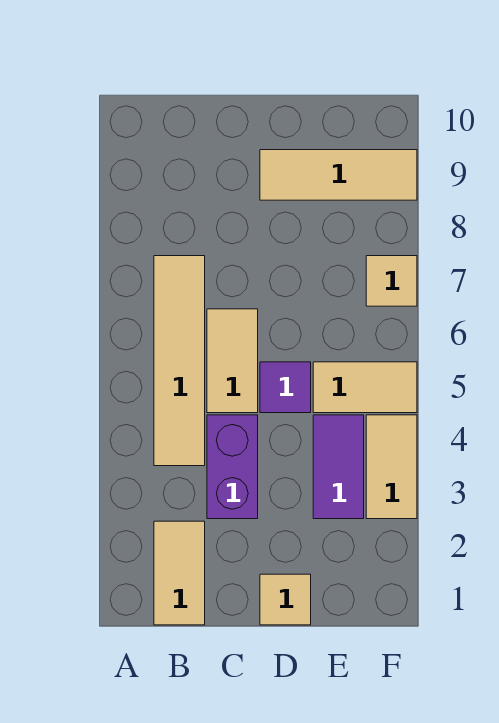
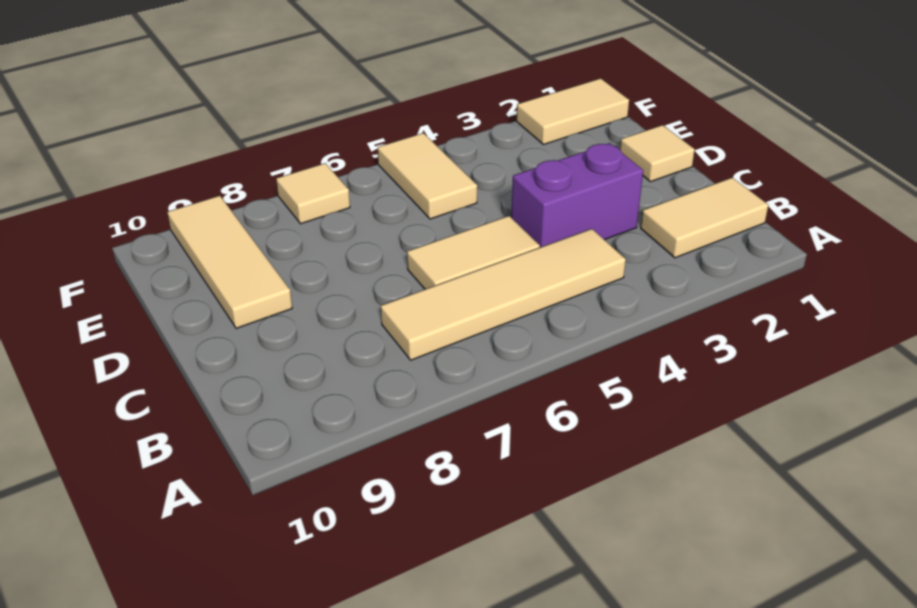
purple tile D5 level 1 -> none
purple tile E3:E4 level 1 -> none
tan tile F3:F4 level 1 -> tan tile F1:F2 level 1

